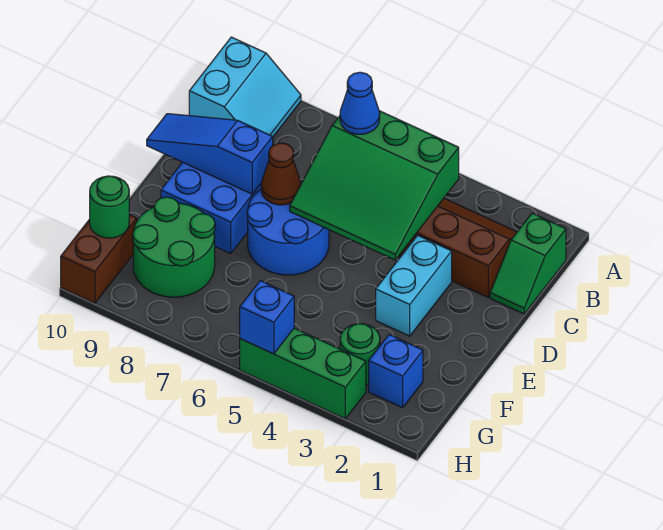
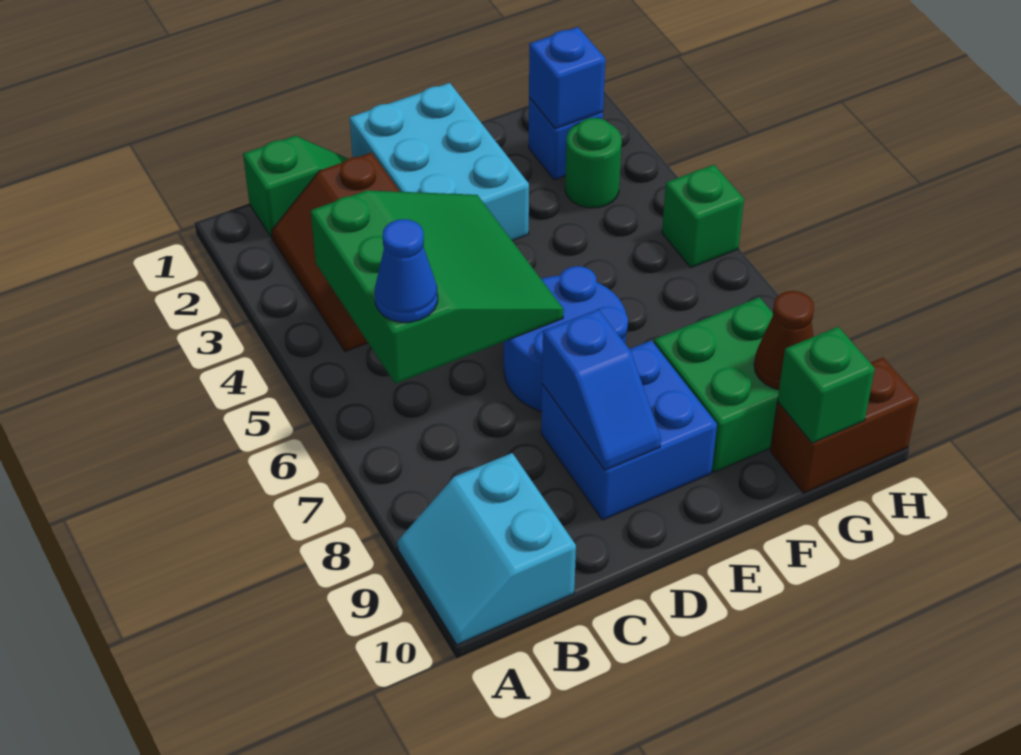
cyan slope A9:B10 level 1 top 10 -> cyan slope A9:B10 level 1 top B
cyan brick D3:E3 level 1 -> cyan brick D1:E3 level 1
brown cone D7 level 2 -> brown cone G9 level 2
blue slope D8:D10 level 2 top 8 -> blue slope D8:D9 level 2 top 8
green round brick F8:G9 level 1 -> green brick F8:G9 level 1
green round brick G10 level 2 -> green brick G10 level 2
green brick H3:H5 level 1 -> green brick H5 level 1
blue brick H5 level 2 -> blue brick G2 level 2

